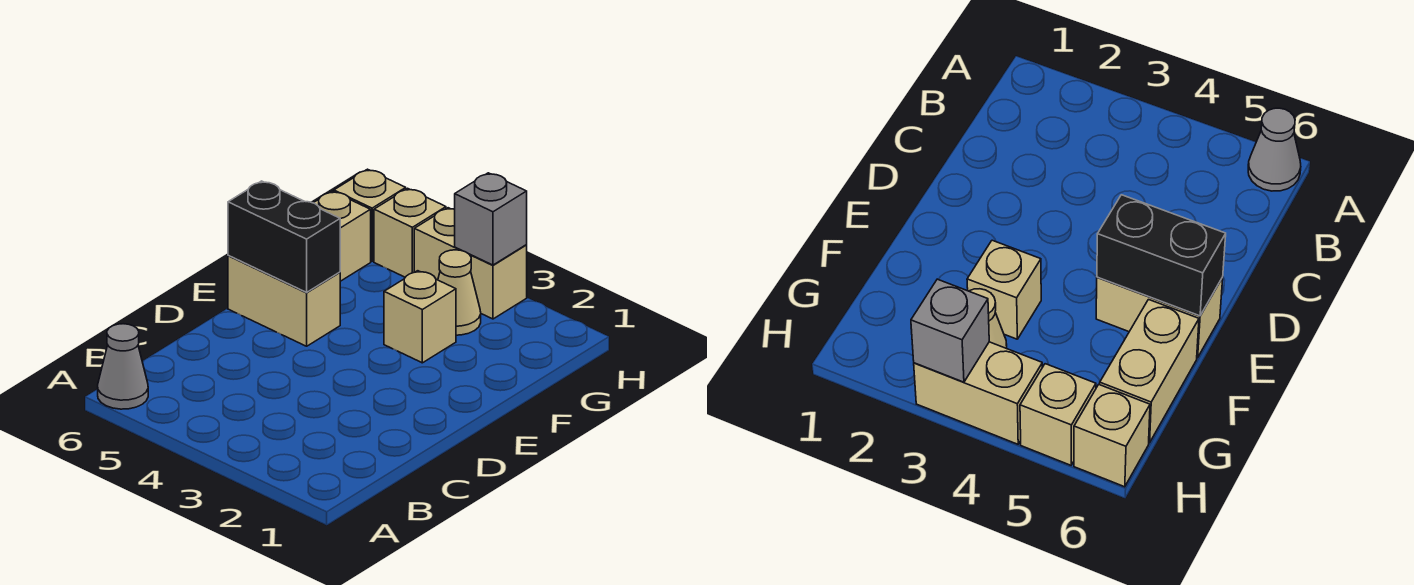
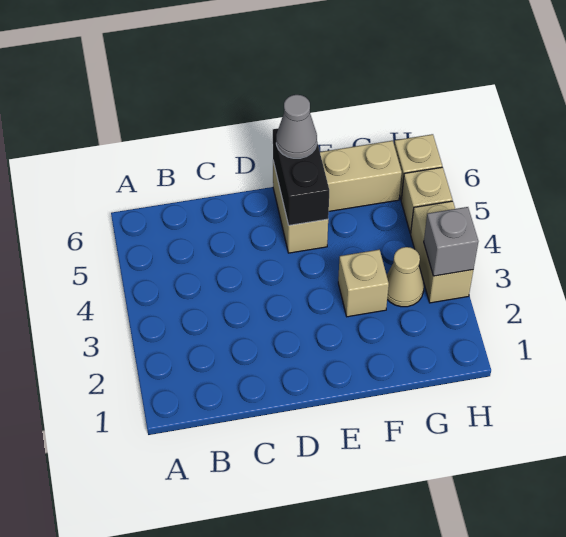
grey cone A6 level 1 -> grey cone E6 level 3

